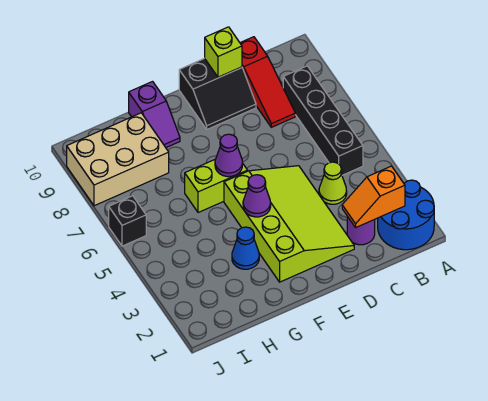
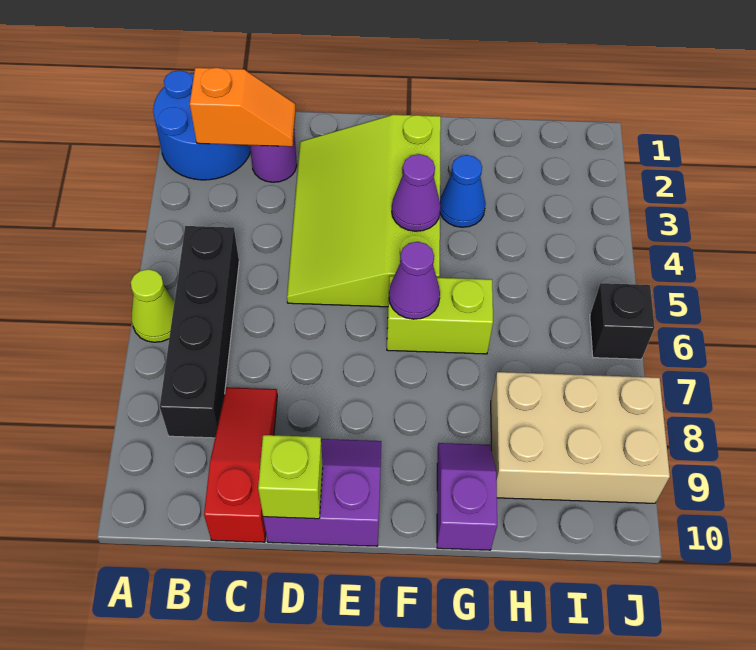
lime cone C4 level 1 -> lime cone A6 level 1
black slope D9:E10 level 1 top 10 -> purple slope D9:E10 level 1 top 10

